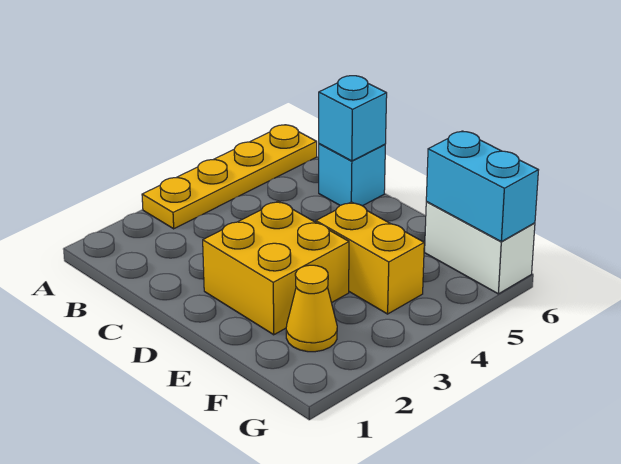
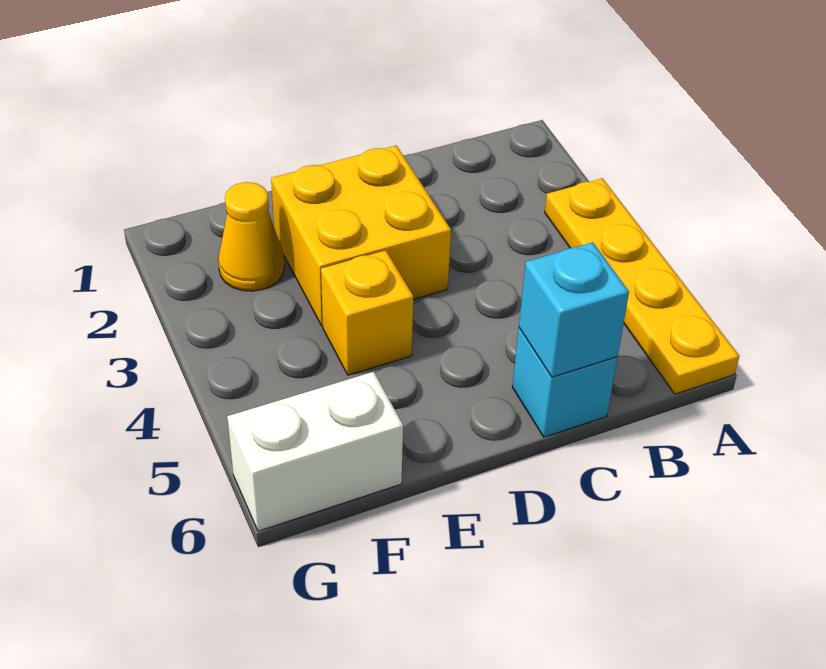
yellow brick E4:F4 level 1 -> yellow brick E4 level 1
cyan brick F6:G6 level 2 -> none

